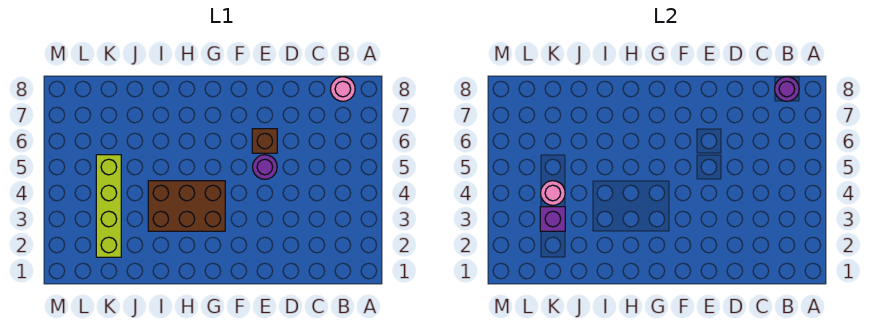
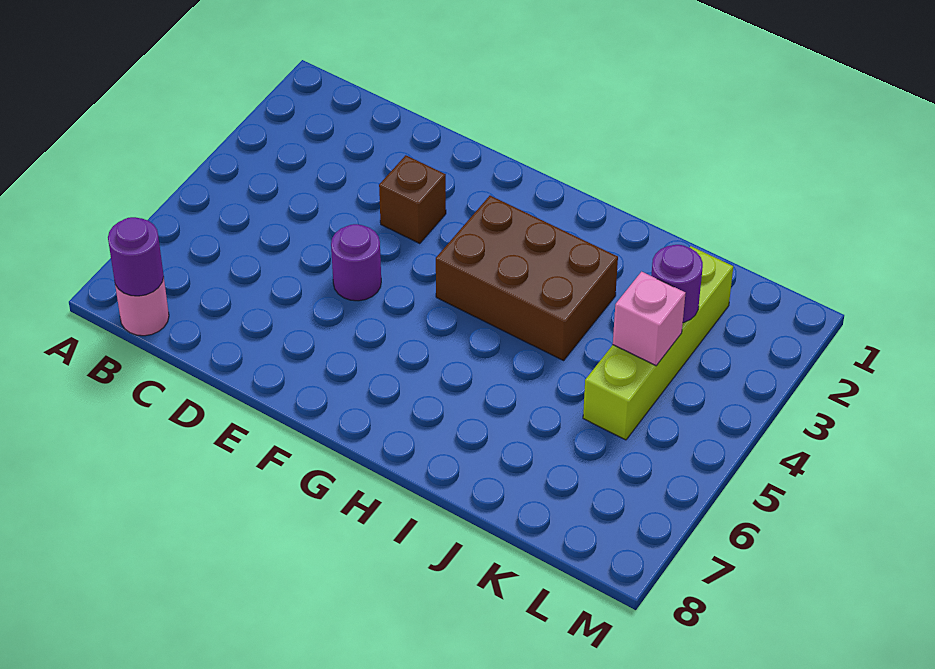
brown brick E6 level 1 -> brown brick E3 level 1
purple brick K3 level 2 -> purple round brick K3 level 2
pink round brick K4 level 2 -> pink brick K4 level 2

